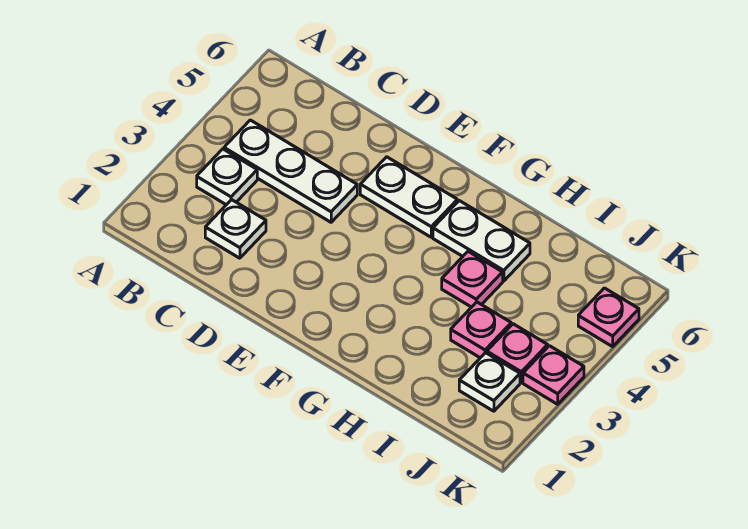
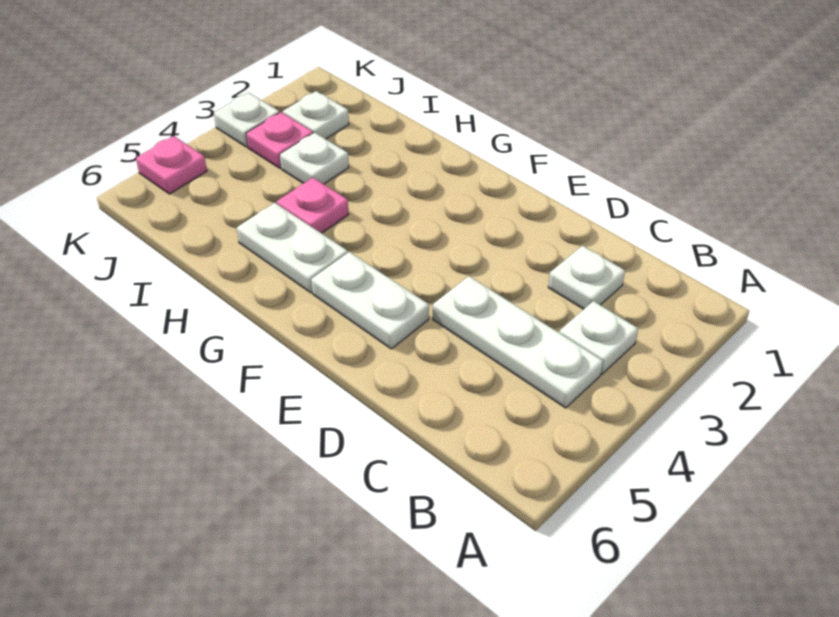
pink plate I3 level 1 -> white plate I3 level 1
pink plate K3 level 1 -> white plate K3 level 1

